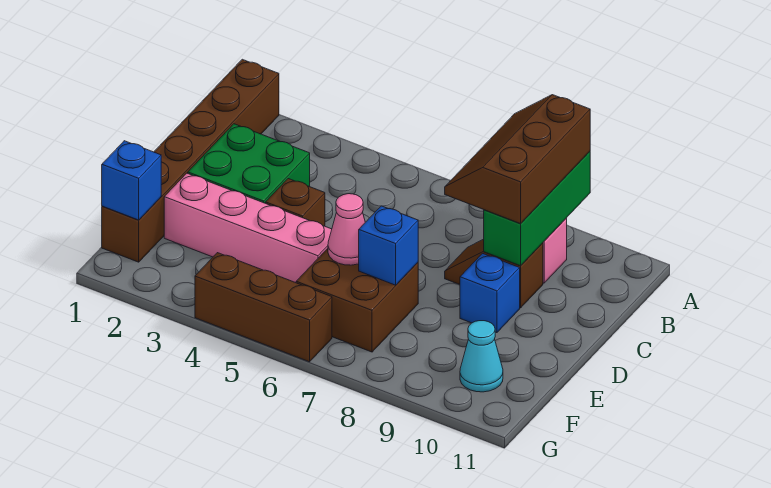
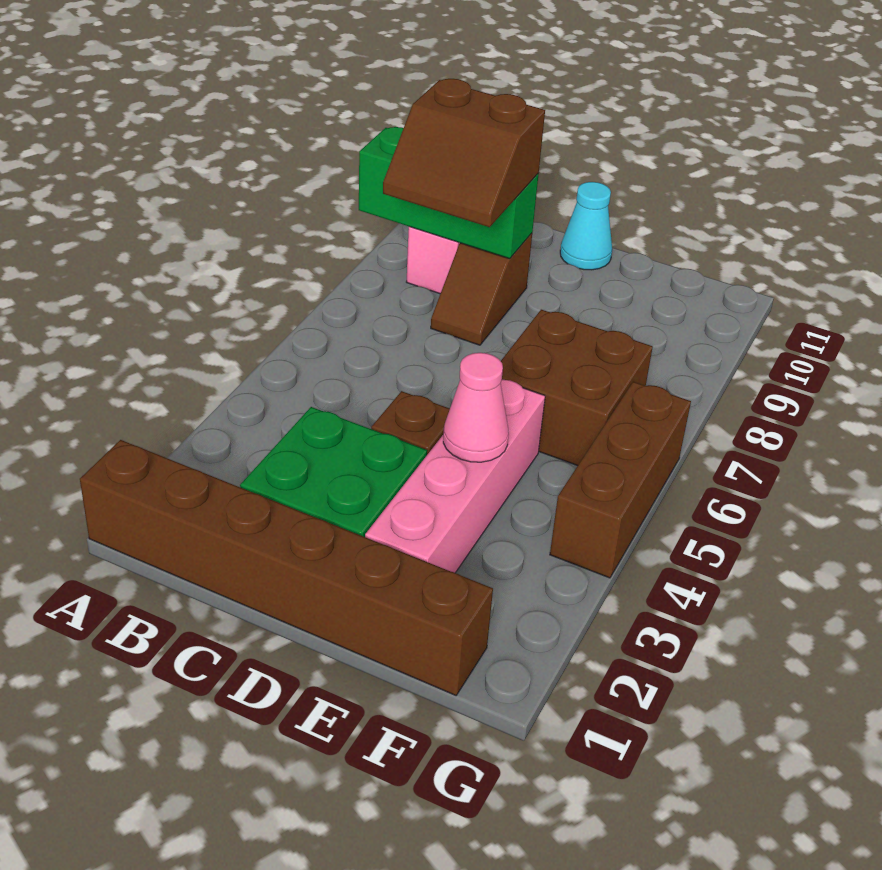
brown slope A8:C9 level 3 top 9 -> brown slope B8:C9 level 3 top 9
blue brick D9 level 1 -> none
pink cone E6 level 2 -> pink cone E4 level 2
blue brick E7 level 2 -> none
blue brick F1 level 2 -> none
cyan cone F10 level 1 -> cyan cone D11 level 1

